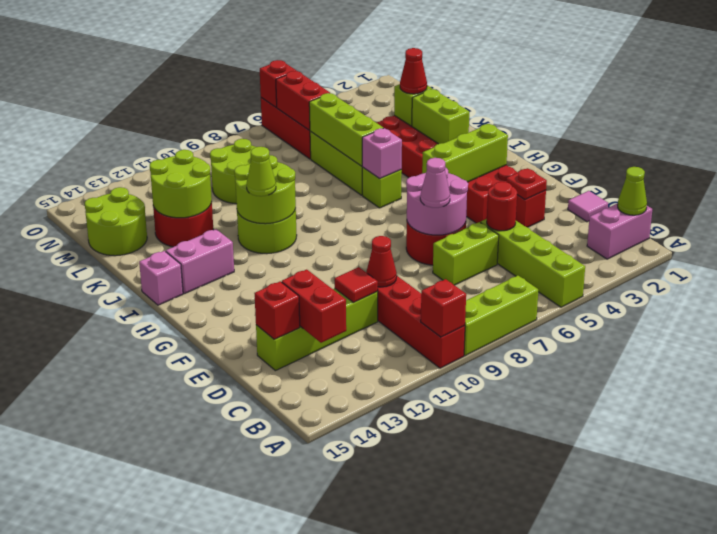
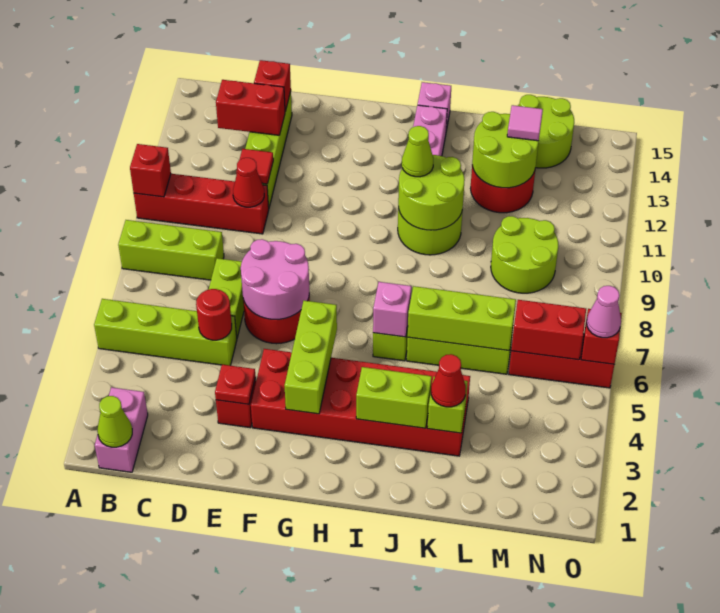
lime brick A7:A9 level 1 -> lime brick A8:C8 level 1
pink tile D1 level 1 -> pink tile L13 level 3
pink cone E7 level 3 -> pink cone O6 level 3

